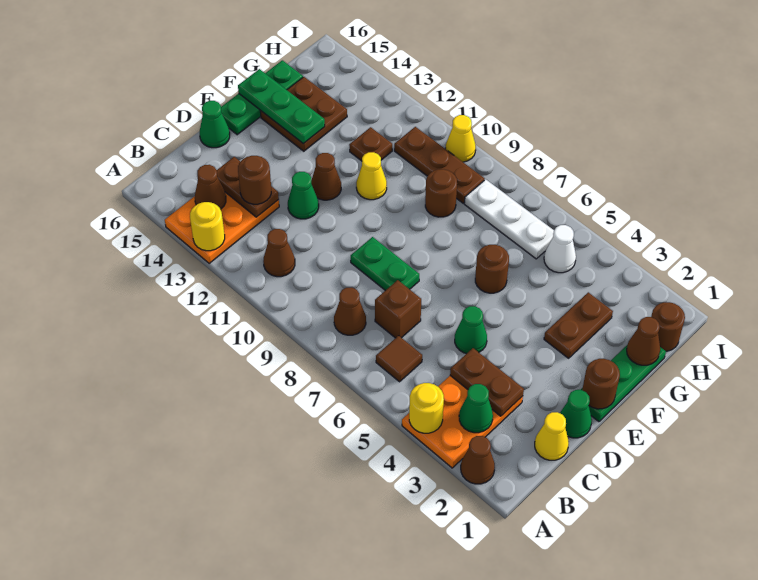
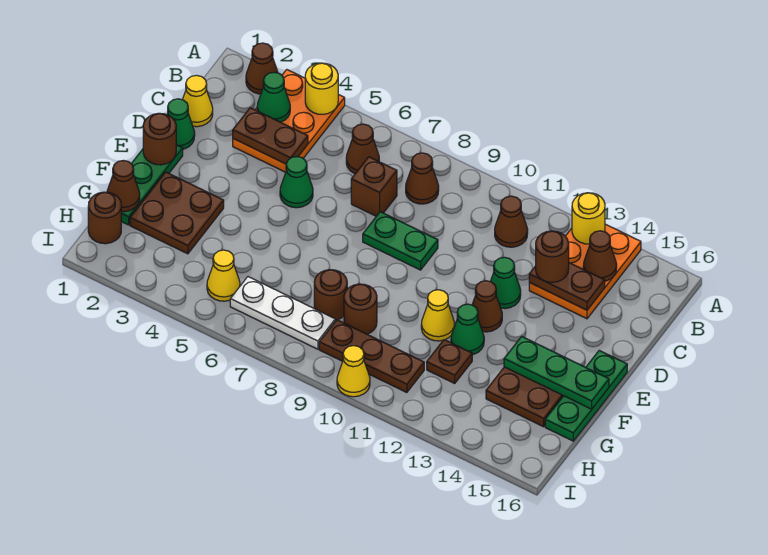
brown tile B6 level 1 -> brown cone B6 level 1
green cone D16 level 1 -> green cone F12 level 1
brown plate F3:G3 level 1 -> brown plate F2:G3 level 1
brown round brick F6 level 1 -> brown round brick G8 level 1
white cone H5 level 1 -> yellow cone H5 level 1

